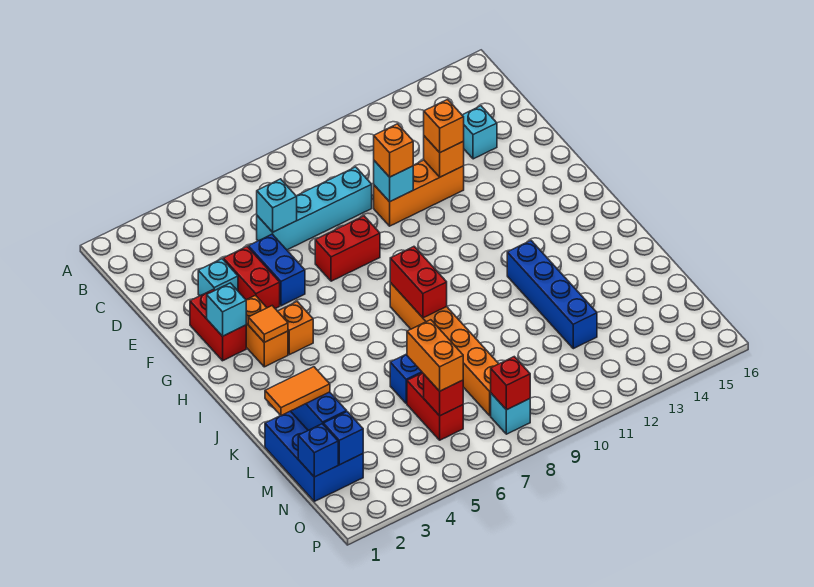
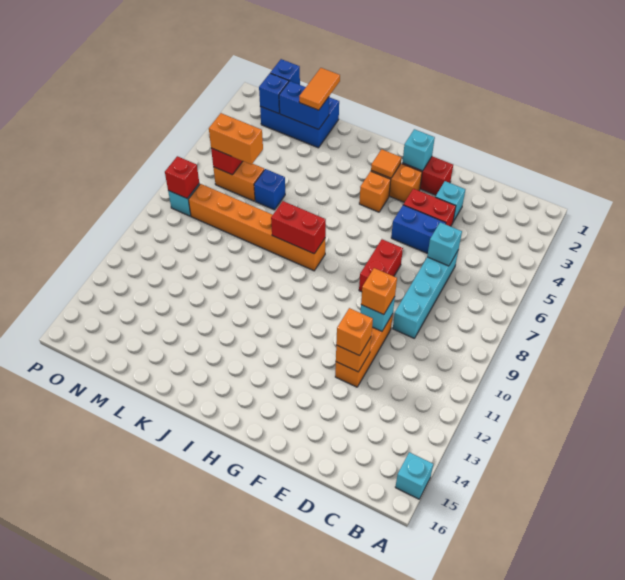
cyan brick D14 level 1 -> cyan brick A15 level 1
blue brick J12:M12 level 1 -> none
red brick M6:N6 level 1 -> orange brick M6:N6 level 1

